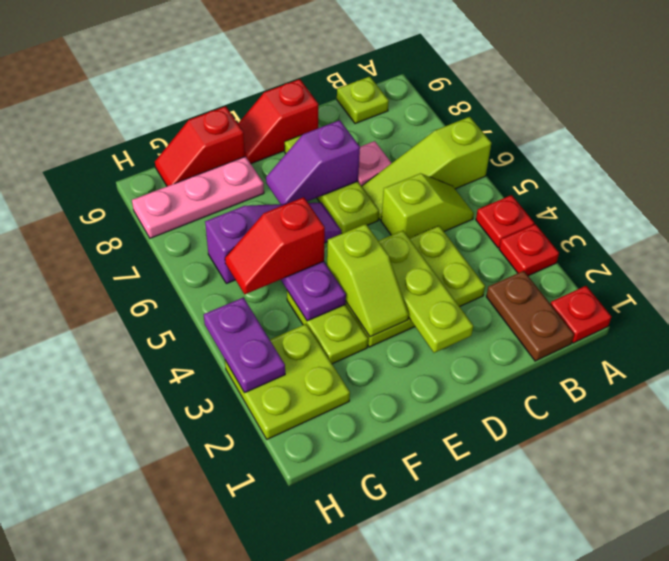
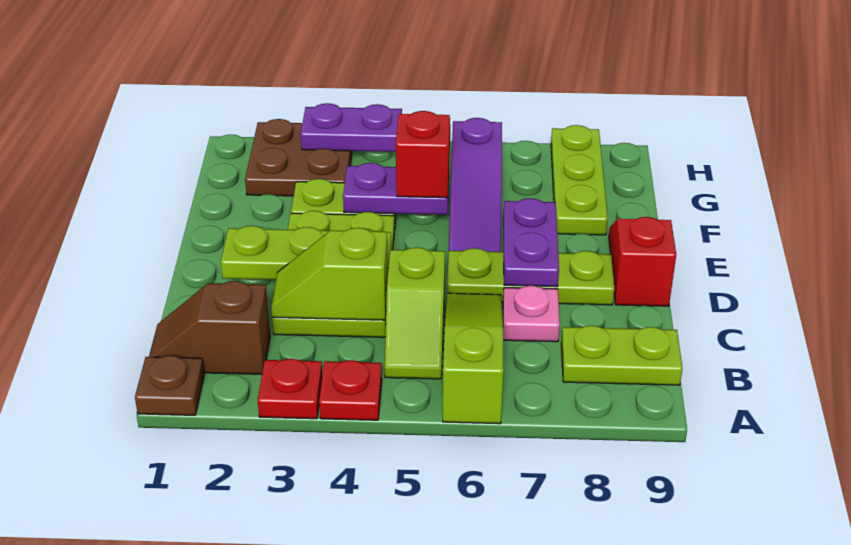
red plate A1 level 1 -> brown plate A1 level 1
brown plate B1:B2 level 1 -> brown slope B1:B2 level 1 top 2
lime plate B9 level 1 -> lime plate B8:B9 level 1
purple slope D7:E7 level 2 top D -> purple plate D7:E7 level 2
lime slope E3:E4 level 2 top 4 -> lime slope C3:C4 level 2 top 4
pink plate F8:H8 level 1 -> lime plate F8:H8 level 1
red slope F9:G9 level 1 top F -> none
lime plate G2:H3 level 1 -> brown plate G2:H3 level 1

